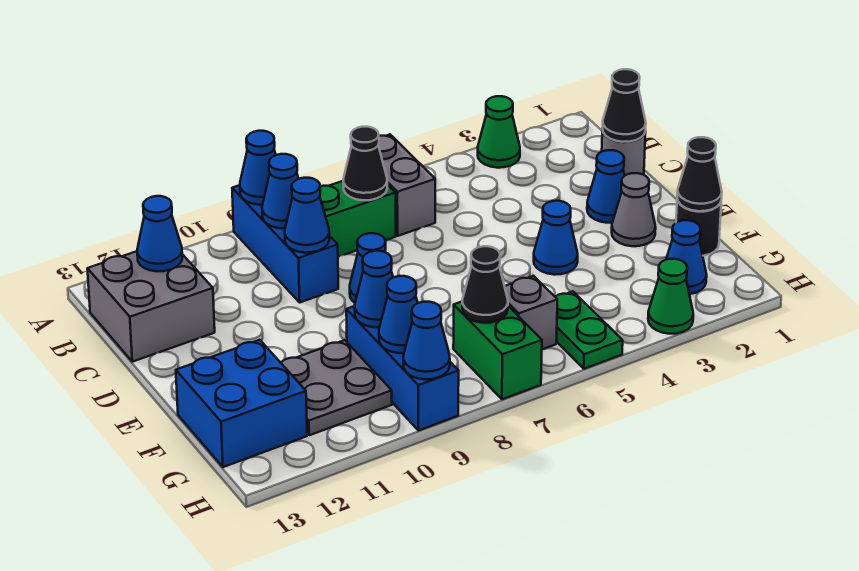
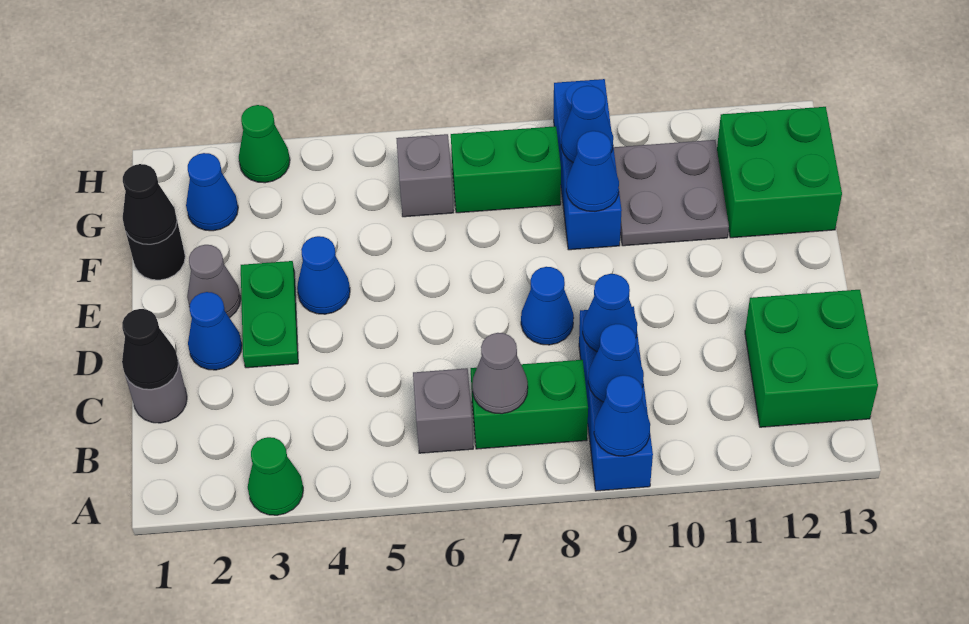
grey brick A6:B6 level 1 -> grey brick B6 level 1
black cone B7 level 2 -> grey cone B7 level 2
grey brick B12:C13 level 1 -> green brick B12:C13 level 1
blue cone B12 level 2 -> none
blue brick F12:G13 level 1 -> green brick F12:G13 level 1
green plate G5:H5 level 1 -> green plate D3:E3 level 1
green brick G7:H7 level 1 -> green brick G7:G8 level 1
black cone G7 level 2 -> none
blue cone H9 level 2 -> none

